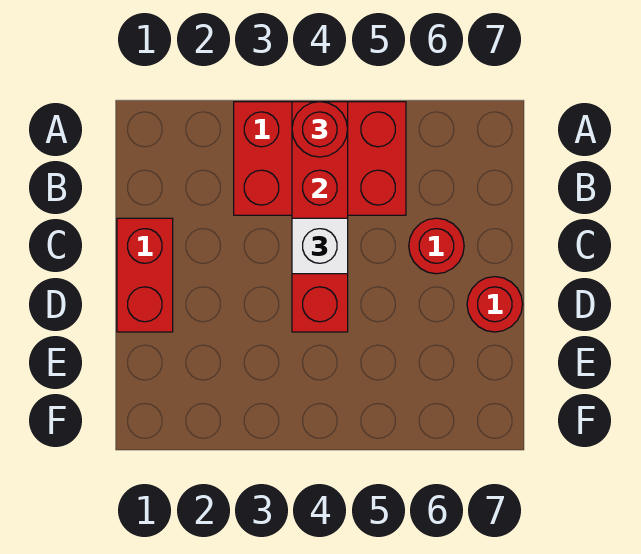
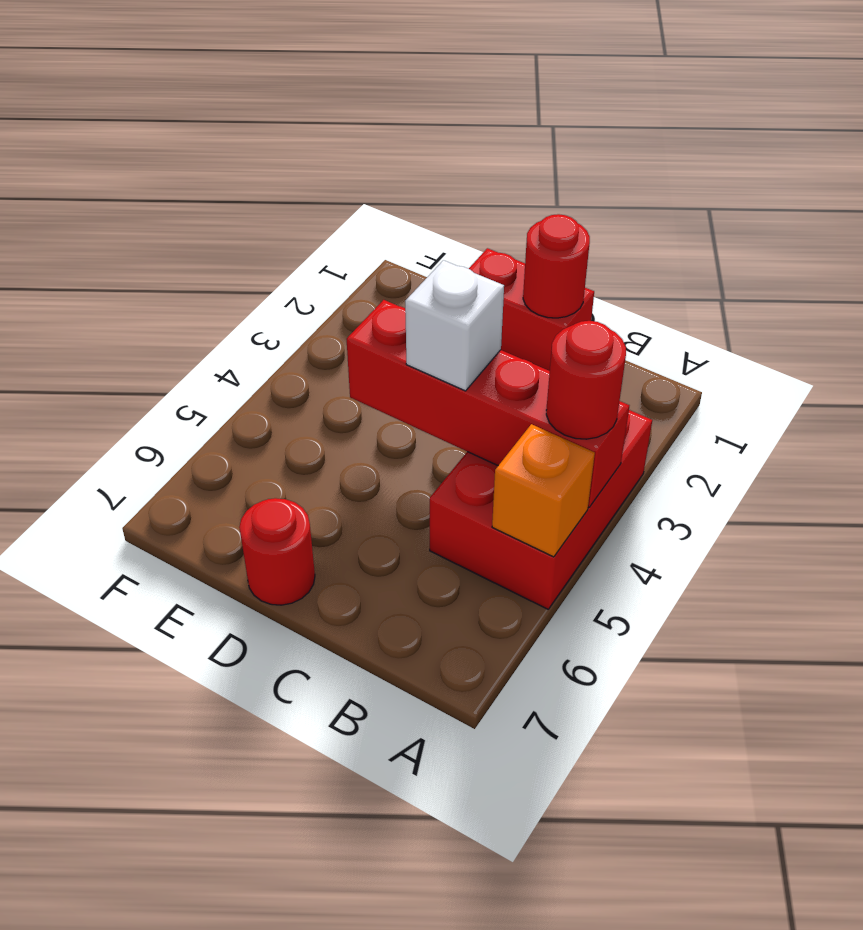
none -> orange brick A5 level 2
red round brick C6 level 1 -> red round brick C1 level 2

